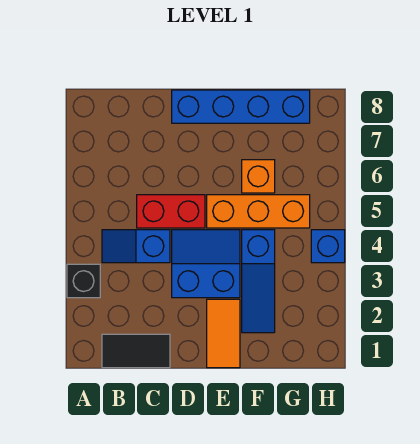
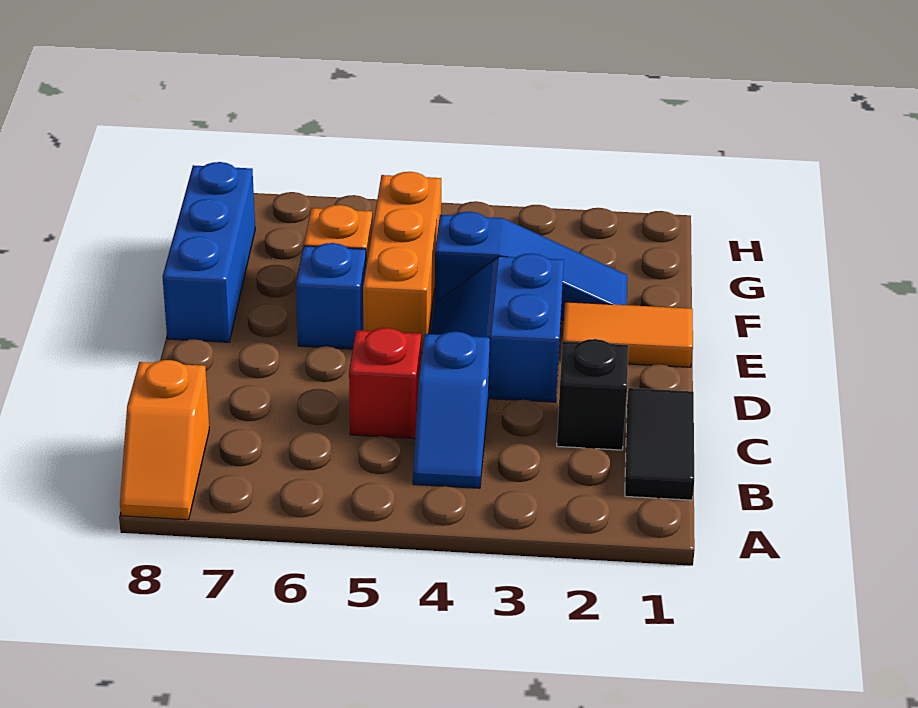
black brick A3 level 1 -> black brick C2 level 1
none -> orange slope A8:B8 level 1 top B
red brick C5:D5 level 1 -> red brick C5 level 1
blue brick D8:G8 level 1 -> blue brick E8:G8 level 1
blue brick H4 level 1 -> blue brick E6 level 1

